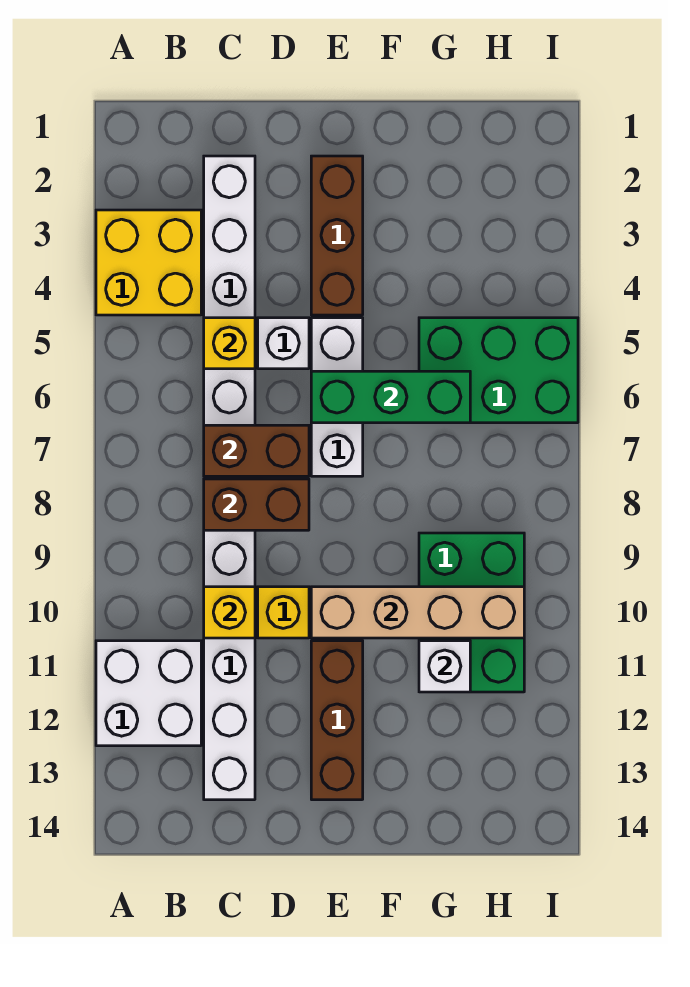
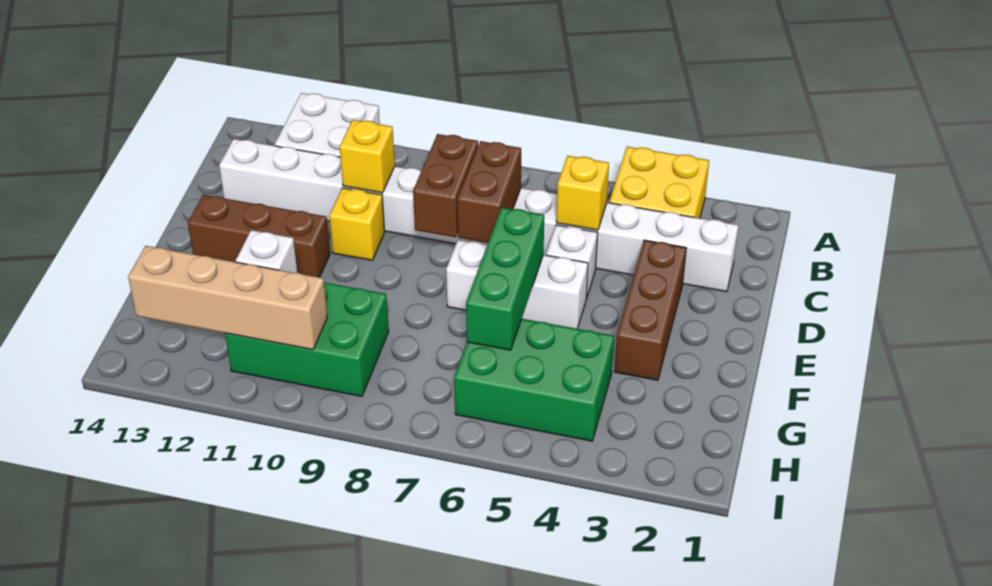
brown brick E2:E4 level 1 -> brown brick D3:F3 level 1
tan brick E10:H10 level 2 -> tan brick H10:H13 level 2
green brick G5:I6 level 1 -> green brick G4:H6 level 1

